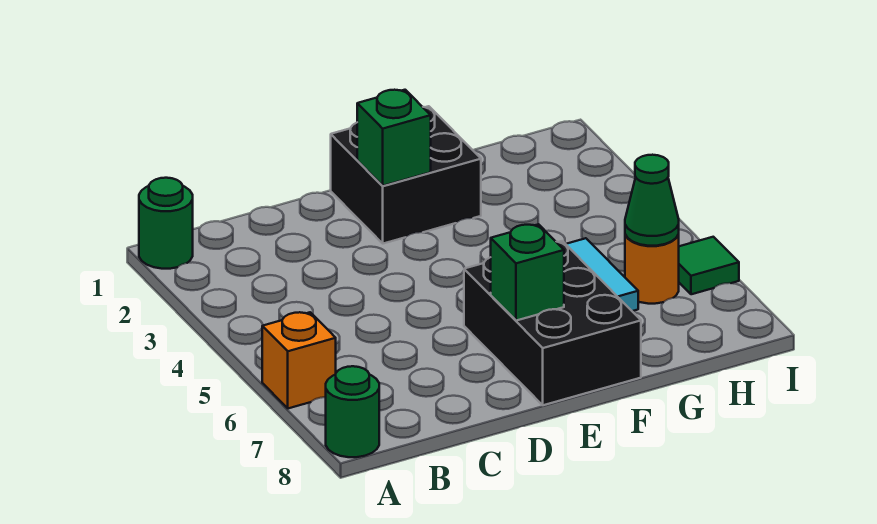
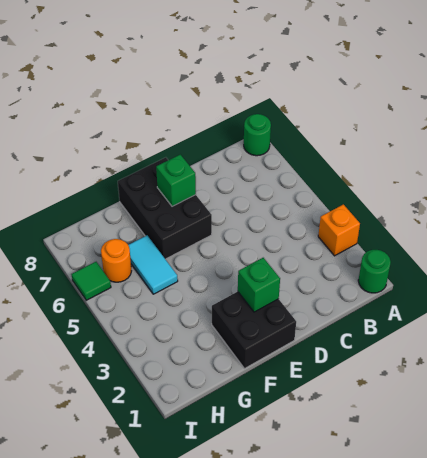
orange brick A6 level 1 -> orange brick A3 level 1
green cone H6 level 2 -> none

